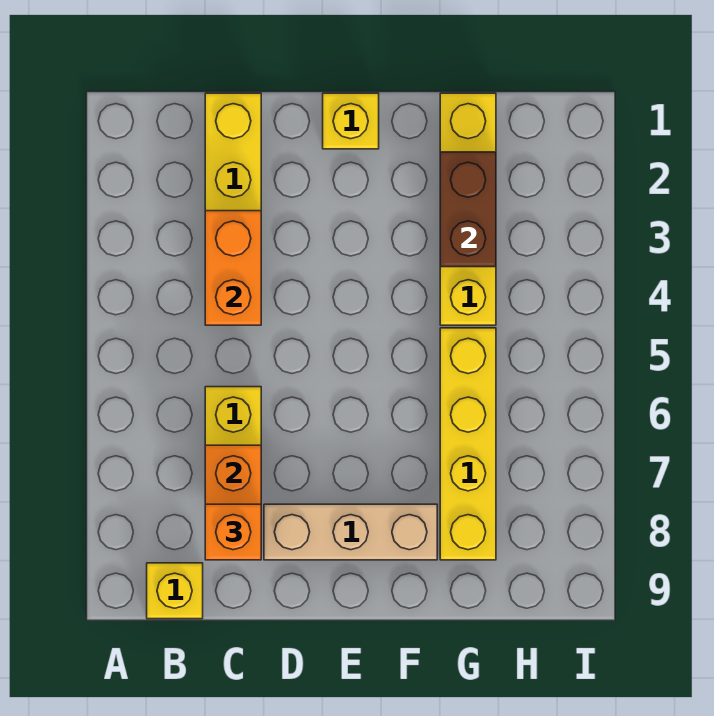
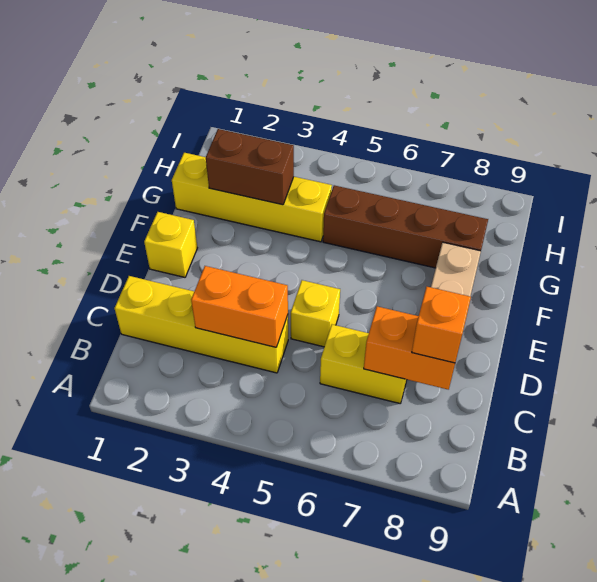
yellow brick B9 level 1 -> yellow brick D5 level 1
yellow brick G5:G8 level 1 -> brown brick G5:G8 level 1

